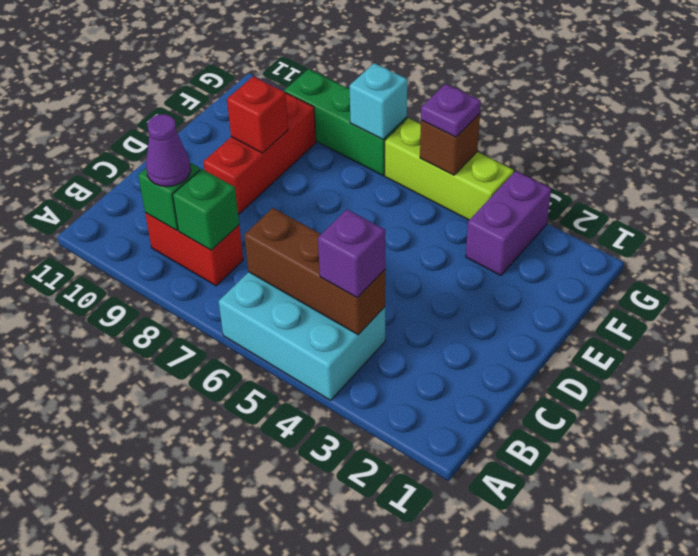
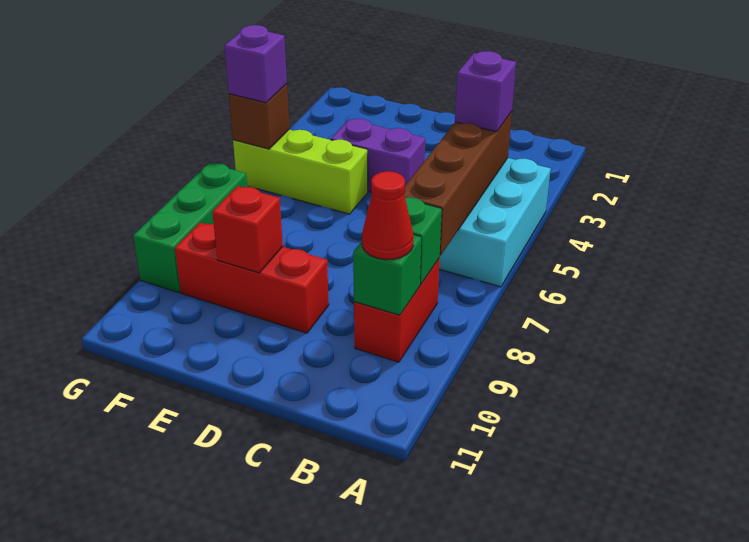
brown brick B4:B6 level 2 -> brown brick B4:B7 level 2
purple cone B9 level 3 -> red cone B9 level 3
purple brick F3:G3 level 1 -> purple brick D4:E4 level 1
lime brick G4:G6 level 1 -> lime brick E5:G5 level 1
purple plate G5 level 3 -> purple brick G5 level 3
cyan brick G7 level 2 -> none

